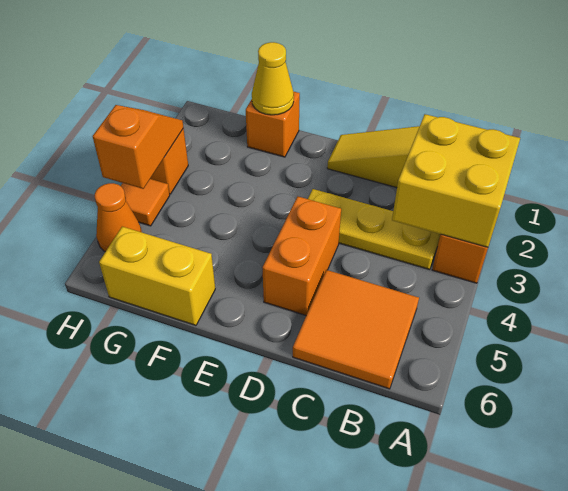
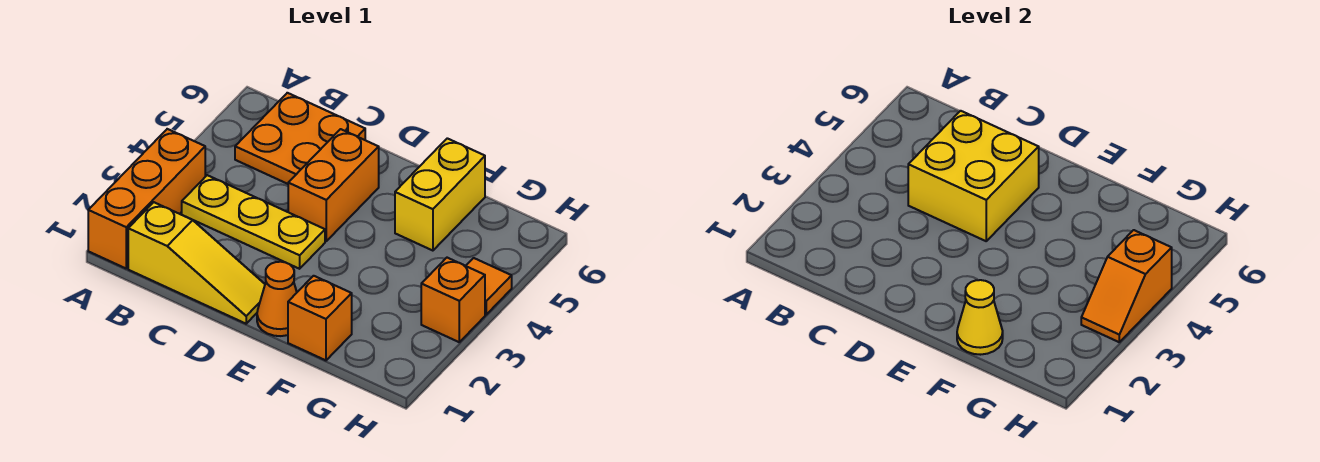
yellow brick A2:B3 level 2 -> yellow brick C4:D5 level 2
orange tile B5:C6 level 1 -> orange plate B5:C6 level 1
yellow brick F6:G6 level 1 -> yellow brick F5:F6 level 1
orange cone H5 level 1 -> orange cone E1 level 1

